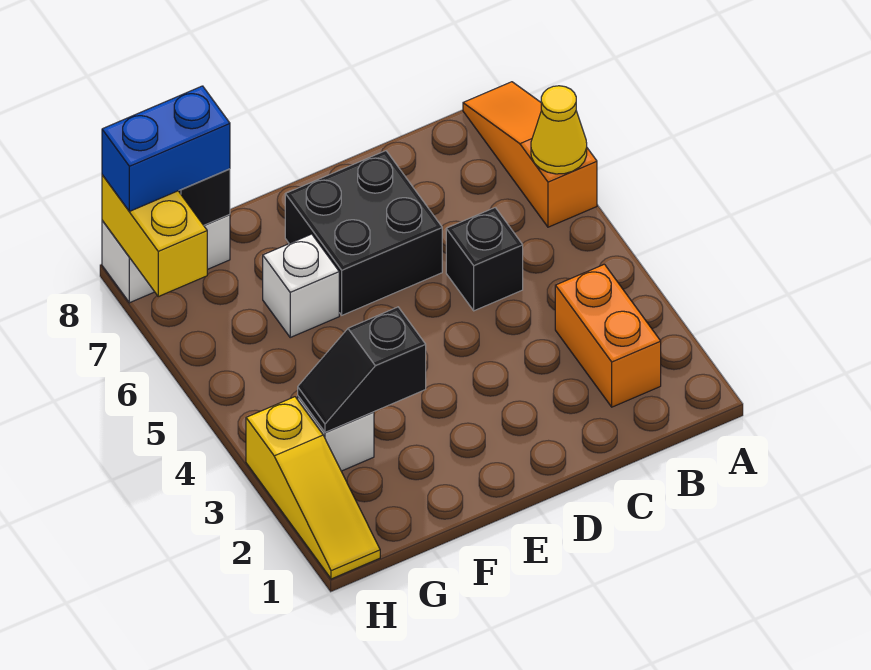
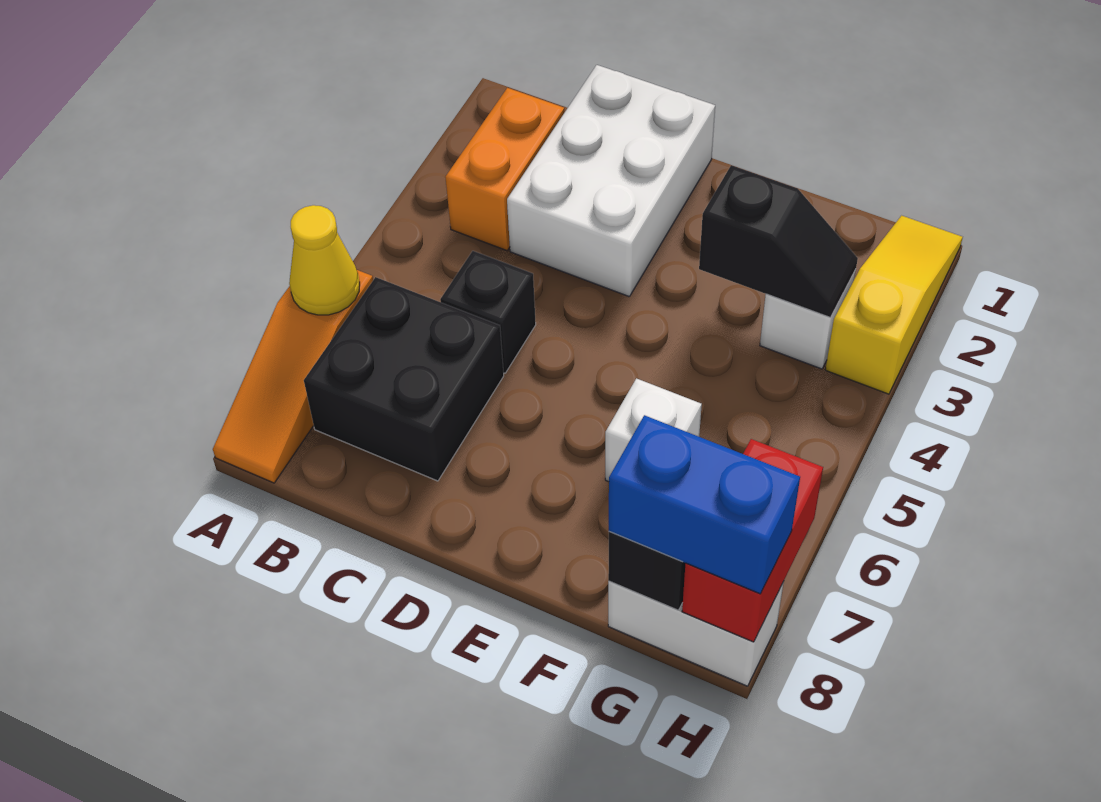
none -> white brick C1:D3 level 1
black brick D6:E7 level 1 -> black brick B6:C7 level 1
yellow brick H7:H8 level 2 -> red brick H7:H8 level 2

